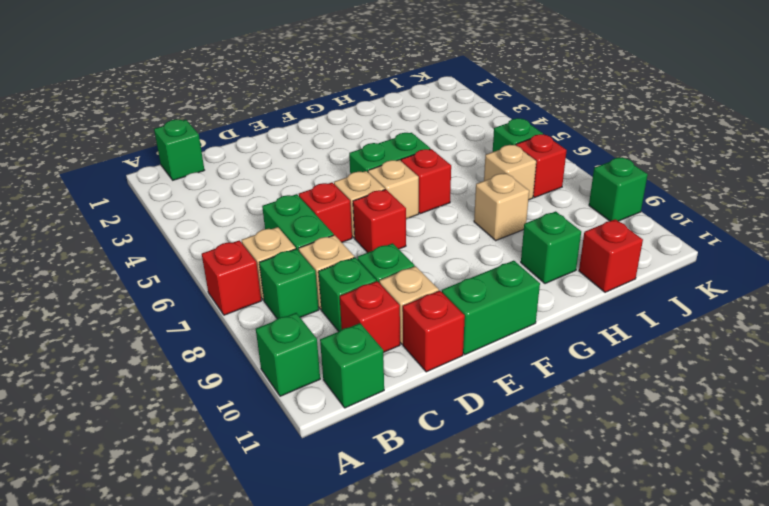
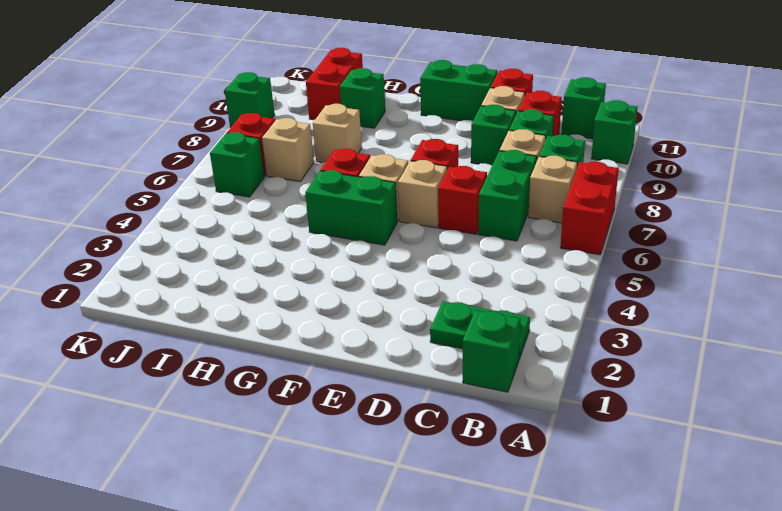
red brick A7 level 1 -> red brick A6:A7 level 1
none -> green plate B2:C2 level 1
red brick I11 level 1 -> red brick I10:I11 level 1

